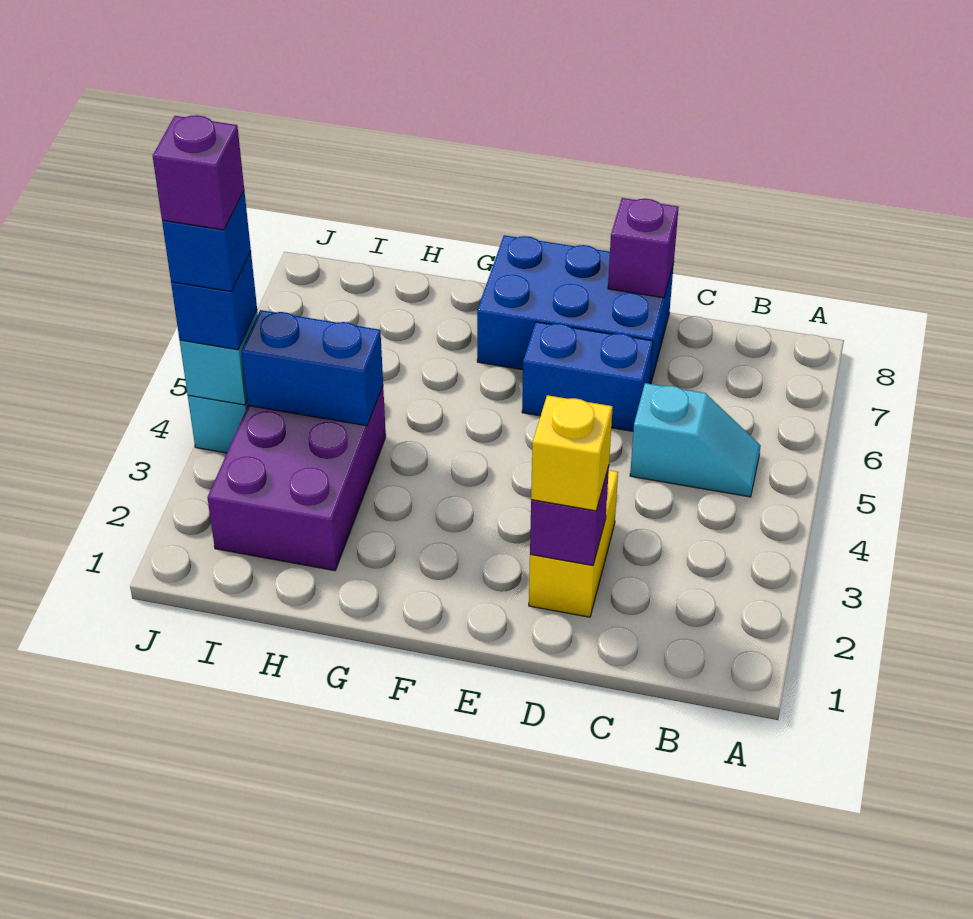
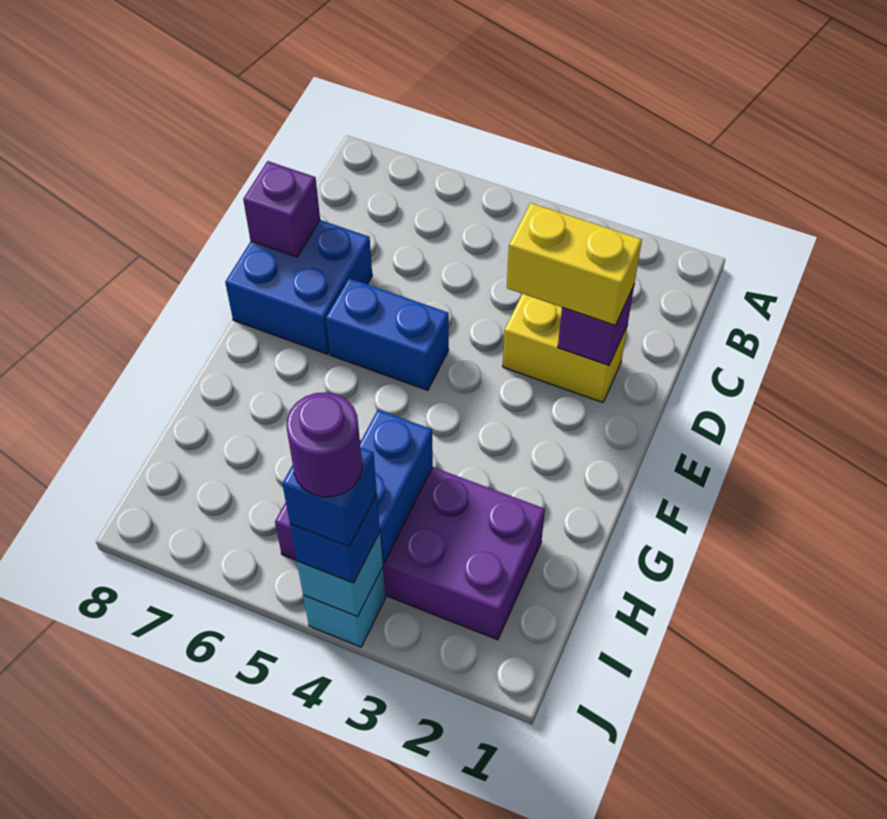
cyan slope B5:C5 level 1 top C -> none
yellow brick D2 level 3 -> yellow brick D2:D3 level 3
blue brick D6:E6 level 1 -> blue brick E5:E6 level 1
blue brick D7:F8 level 1 -> blue brick D7:E8 level 1
purple brick H2:I4 level 1 -> purple brick H2:I5 level 1
purple brick J4 level 5 -> purple round brick J4 level 5

